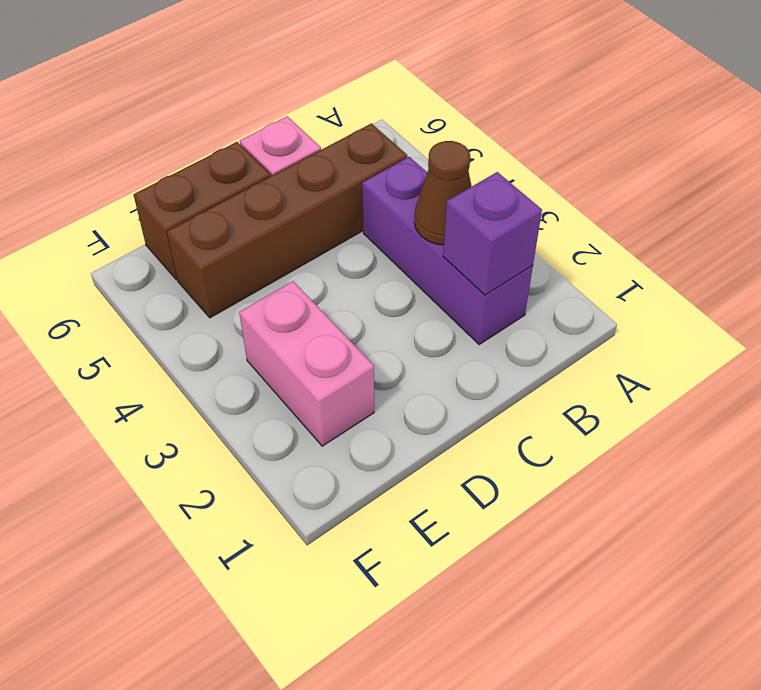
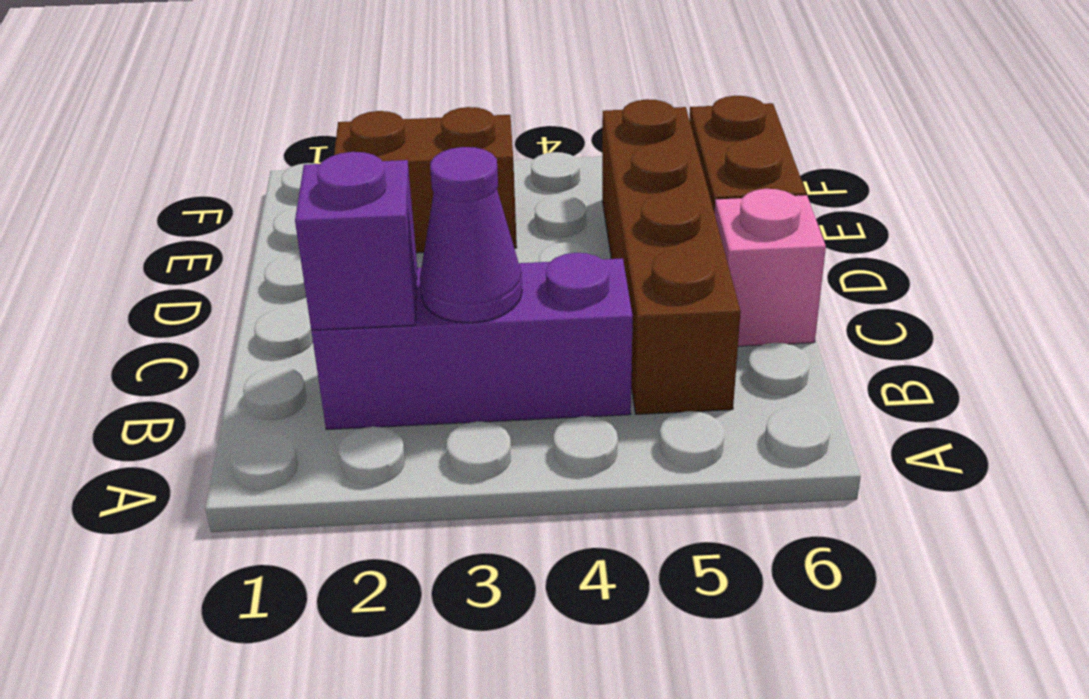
brown cone B3 level 2 -> purple cone B3 level 2
pink brick E2:E3 level 1 -> brown brick E2:E3 level 1

